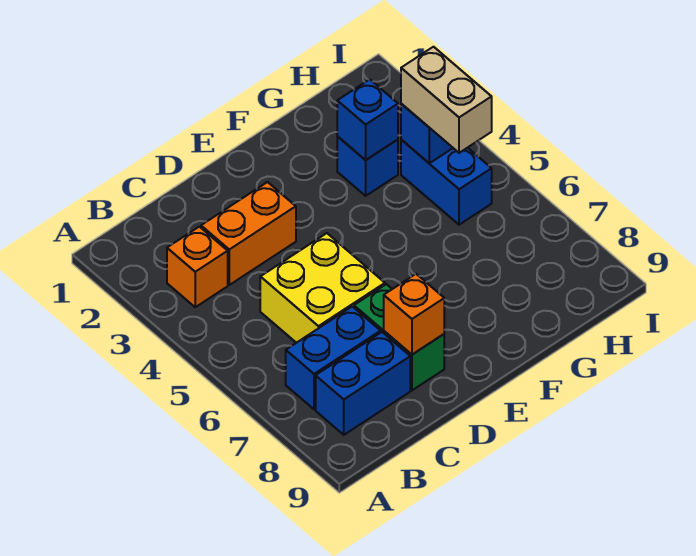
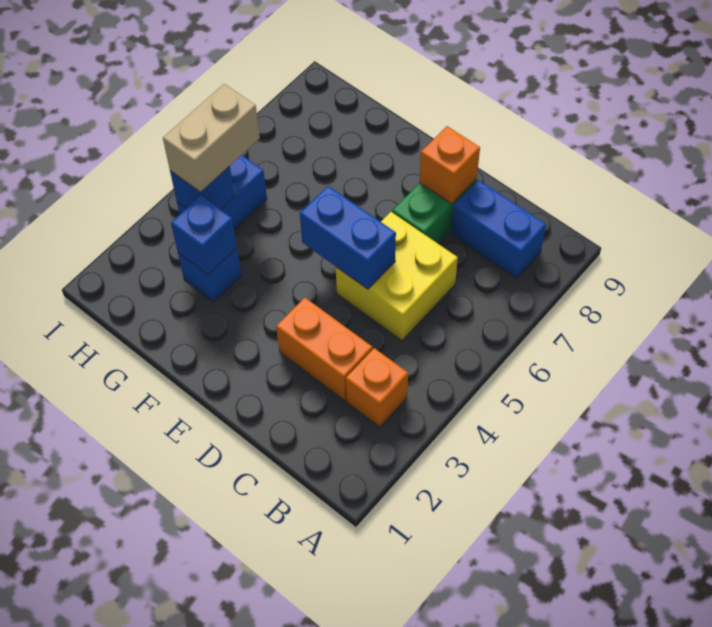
blue brick B7:C7 level 1 -> blue brick D5:E5 level 2

